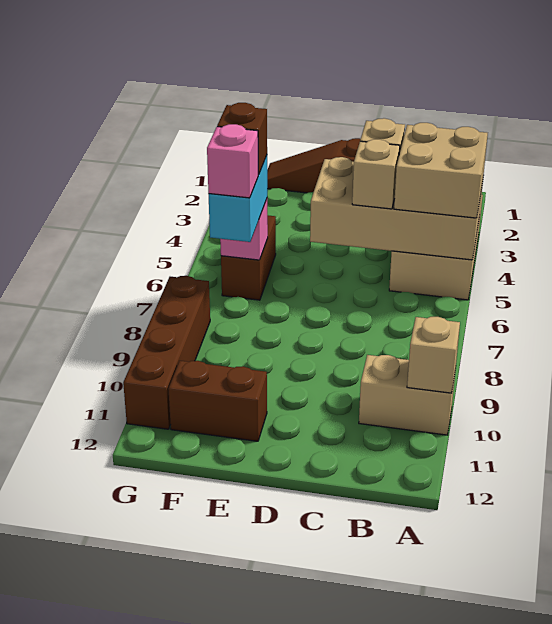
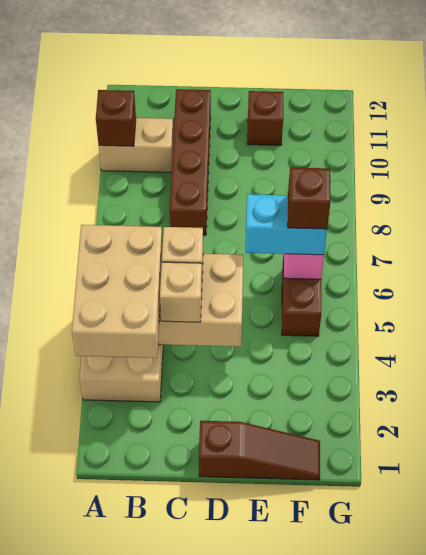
tan brick A4:B5 level 3 -> tan brick A3:B5 level 3
tan brick A10 level 2 -> brown brick A10 level 2
brown brick E11:F11 level 1 -> brown brick E11 level 1
cyan brick F6:F7 level 3 -> cyan brick E6:F6 level 3
pink brick F7 level 4 -> none
brown brick G8:G11 level 1 -> brown brick C8:C11 level 1

